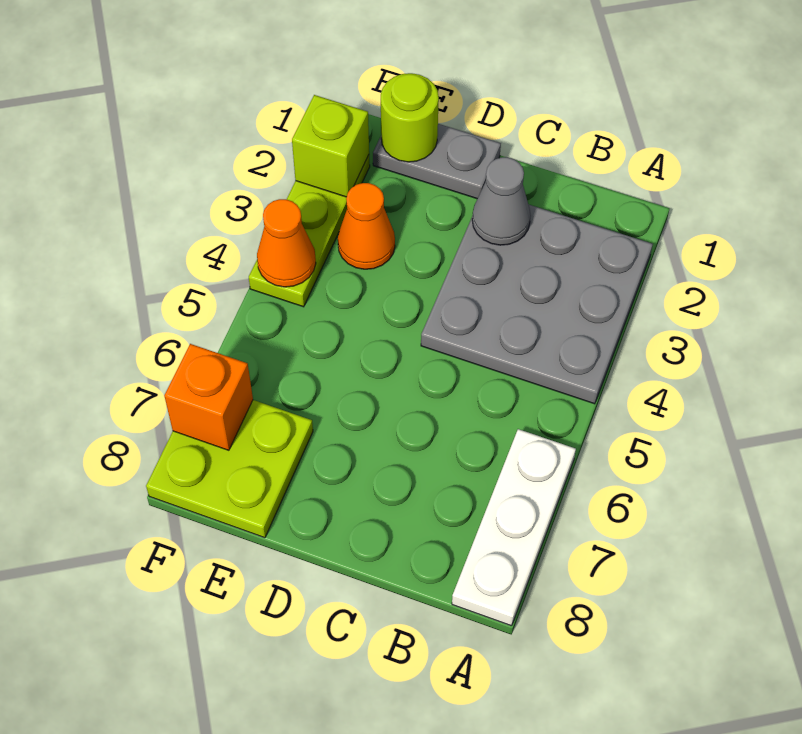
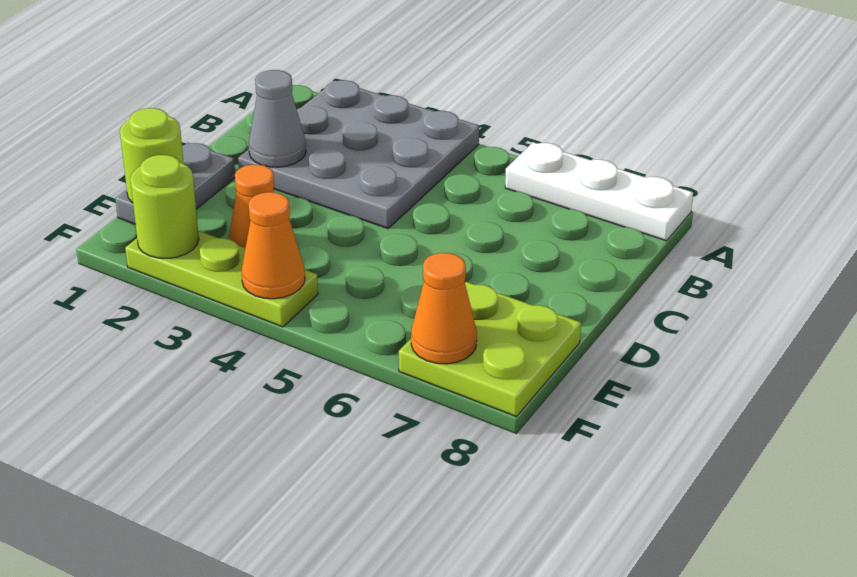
lime brick F2 level 2 -> lime round brick F2 level 2
orange brick F7 level 2 -> orange cone F7 level 2

